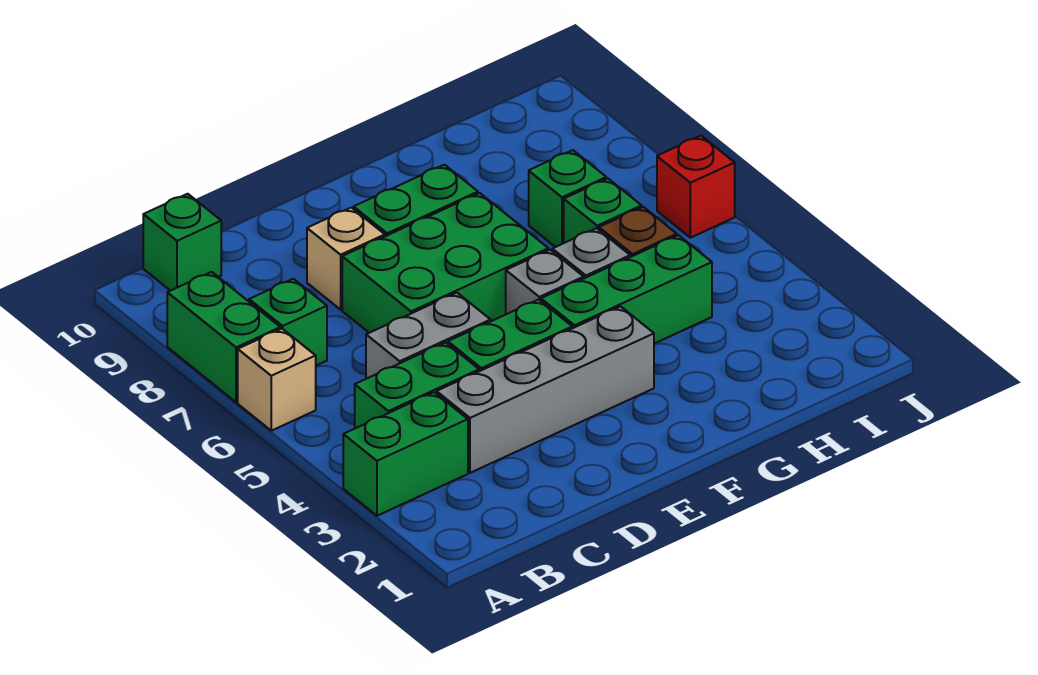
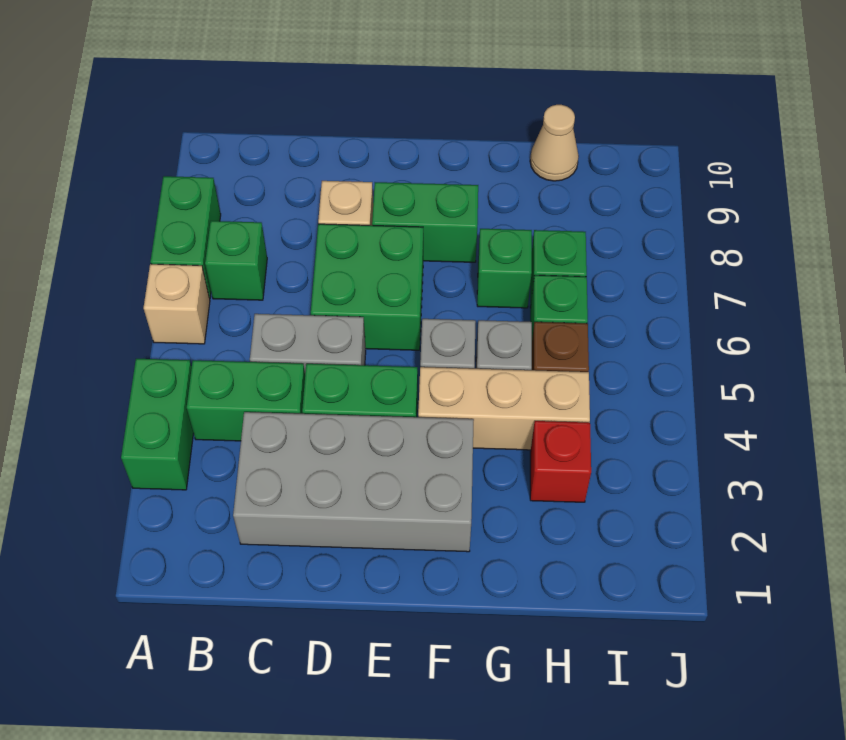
green brick A3:B3 level 1 -> green brick A3:A4 level 1
green brick B10 level 1 -> green brick G7 level 1
grey brick C3:F3 level 1 -> grey brick C2:F3 level 1
green brick D6:F7 level 1 -> green brick D6:E7 level 1
green brick F4:H4 level 1 -> tan brick F4:H4 level 1
none -> tan cone H10 level 1
red brick J6 level 1 -> red brick H3 level 1

